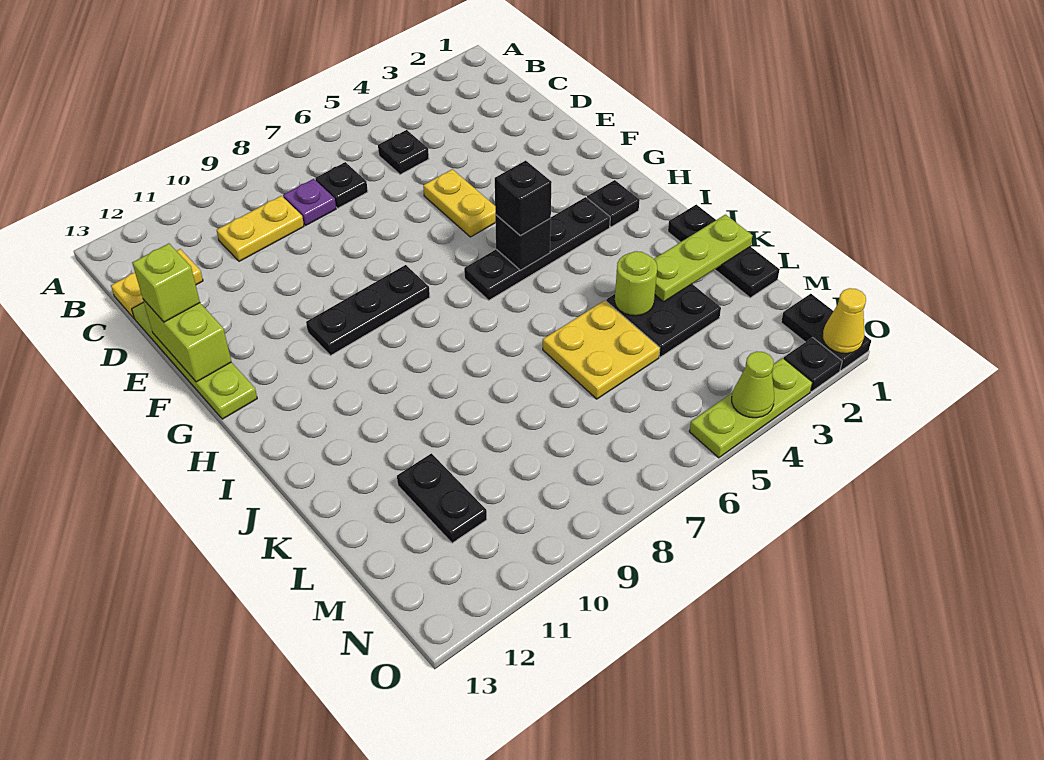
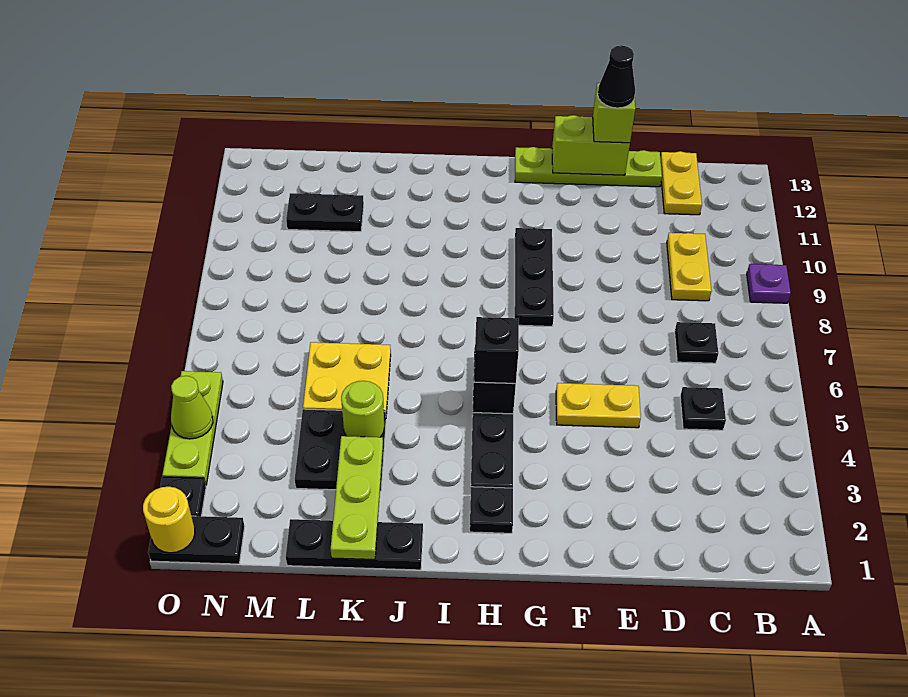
purple plate C8 level 1 -> purple plate A9 level 1
none -> black cone E13 level 4
yellow cone O1 level 2 -> yellow round brick O1 level 2

